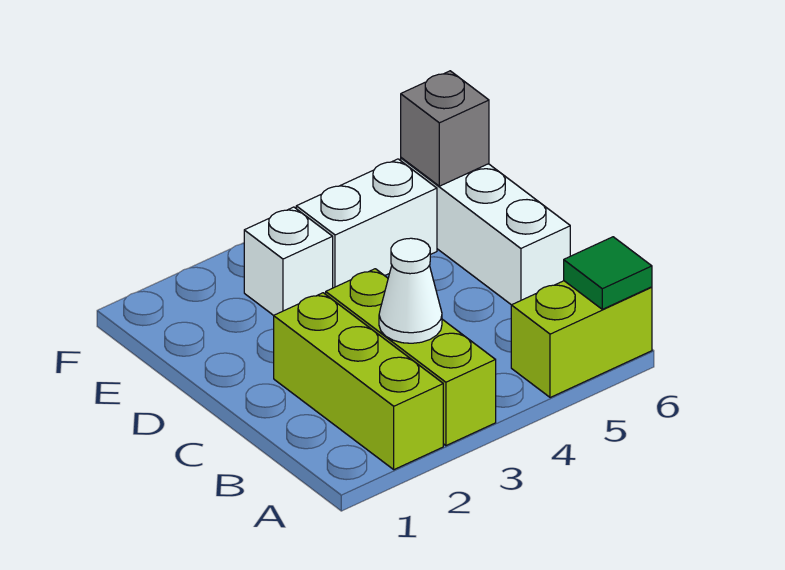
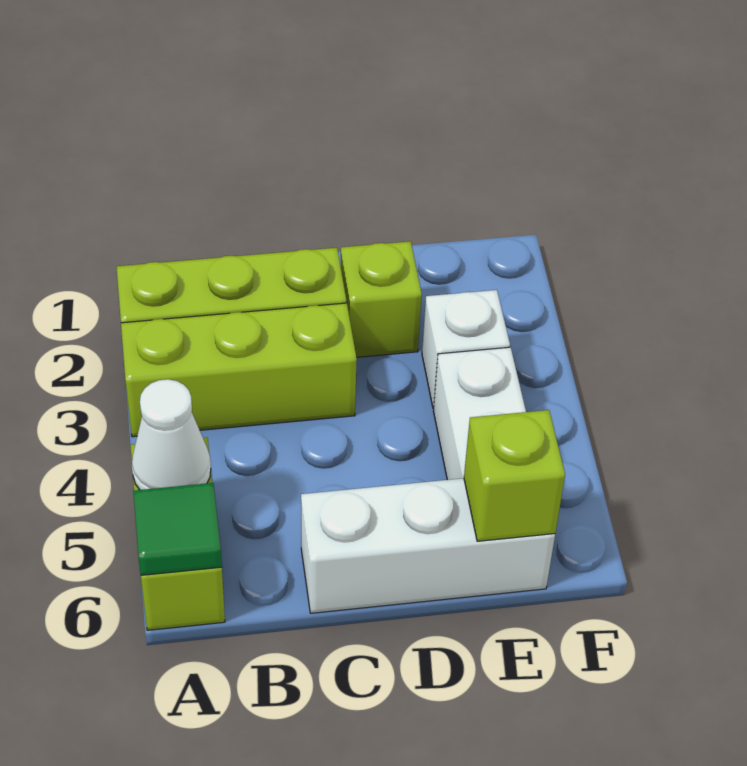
white cone B3 level 2 -> white cone A5 level 2
none -> lime brick D2 level 1
grey brick E6 level 2 -> lime brick E6 level 2

